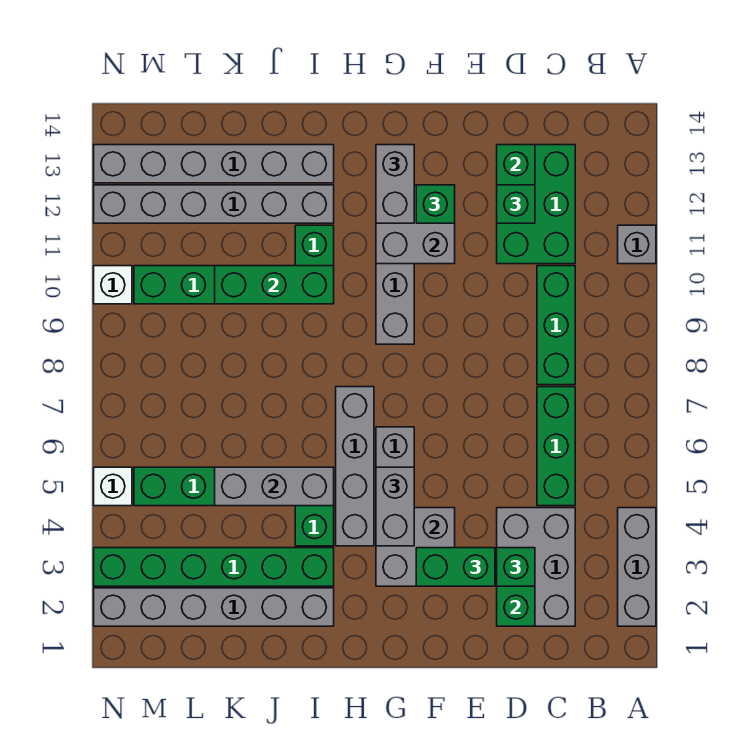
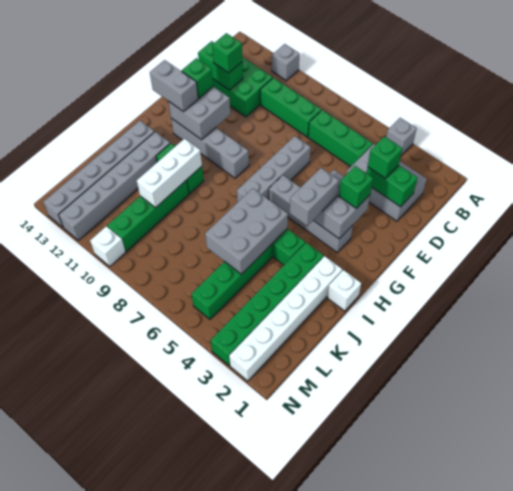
grey brick A2:A4 level 1 -> grey brick A4 level 1
green brick E3:F3 level 3 -> green brick F3 level 3
grey brick G4:G5 level 3 -> grey brick G4:H4 level 3
grey brick H4:H7 level 1 -> grey brick E7:H7 level 1
grey brick I2:N2 level 1 -> white brick I2:N2 level 1
grey brick I5:K5 level 2 -> grey brick I5:K6 level 2
green brick I10:K10 level 2 -> white brick I10:K10 level 2
white brick N5 level 1 -> white brick I1 level 1

